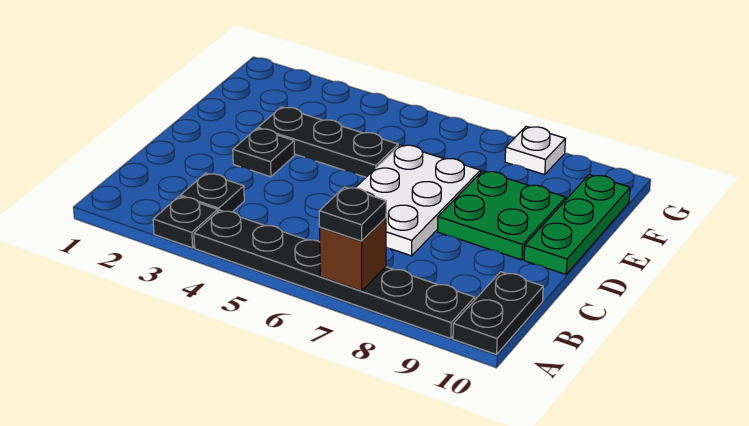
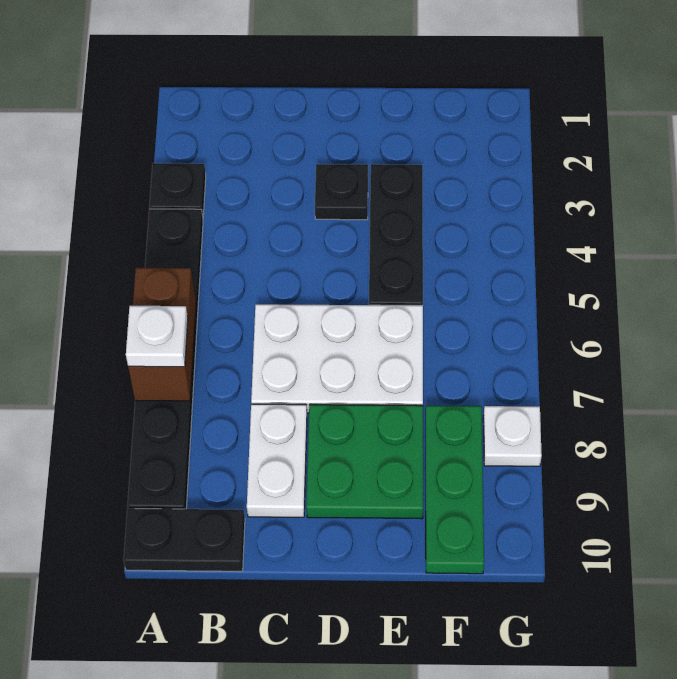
brown brick A7 level 2 -> brown brick A6:A7 level 2
black plate A7 level 3 -> white plate A7 level 3
black plate B3 level 1 -> none
none -> white plate C8:C9 level 1
green plate D10:F10 level 1 -> green plate F8:F10 level 1

